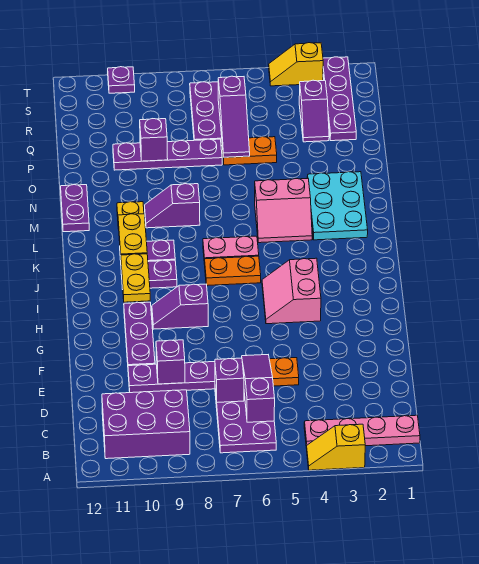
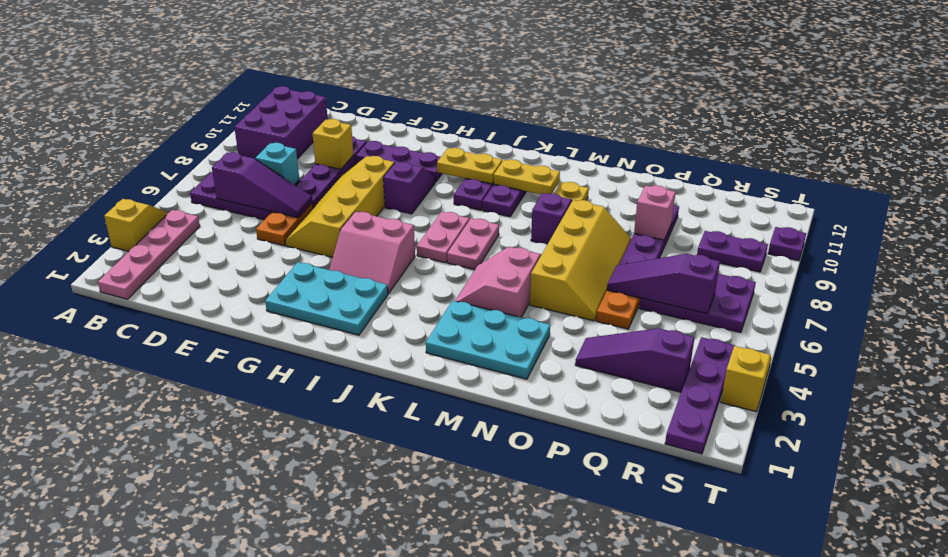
purple brick D7 level 2 -> cyan brick D7 level 2
purple brick E9 level 2 -> yellow brick E9 level 2
none -> yellow slope F5:G8 level 1 top G
none -> cyan plate G2:I3 level 1
pink slope H4:I5 level 1 top 4 -> pink slope H4:I5 level 1 top 5
orange plate J6:J7 level 1 -> pink plate J6:J7 level 1
purple plate M12:N12 level 1 -> purple plate R9:S9 level 1
none -> yellow slope N5:O8 level 1 top N
purple brick P9 level 2 -> pink brick P9 level 2
purple plate Q2:T2 level 1 -> purple plate S1:S4 level 1
purple slope Q3:R3 level 1 top R -> purple slope P3:R3 level 1 top R

